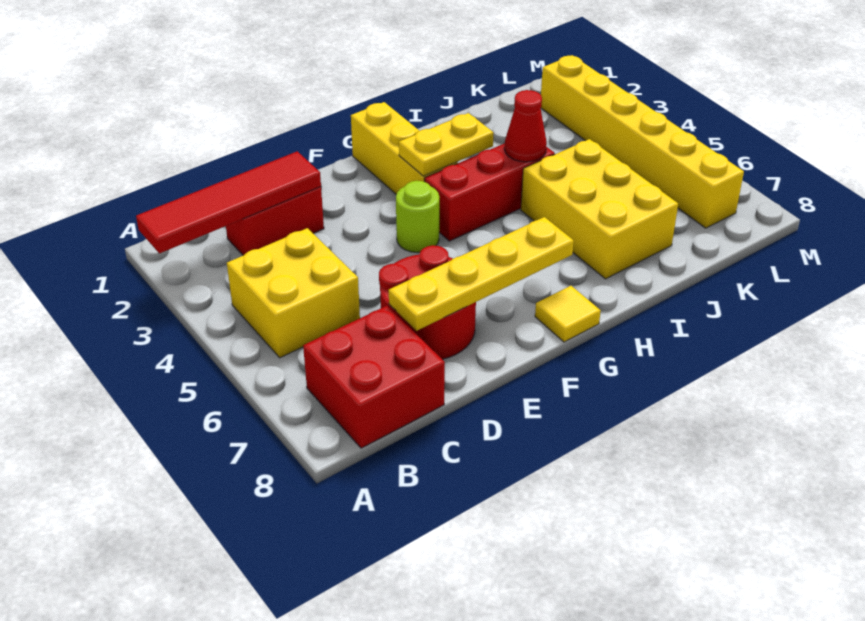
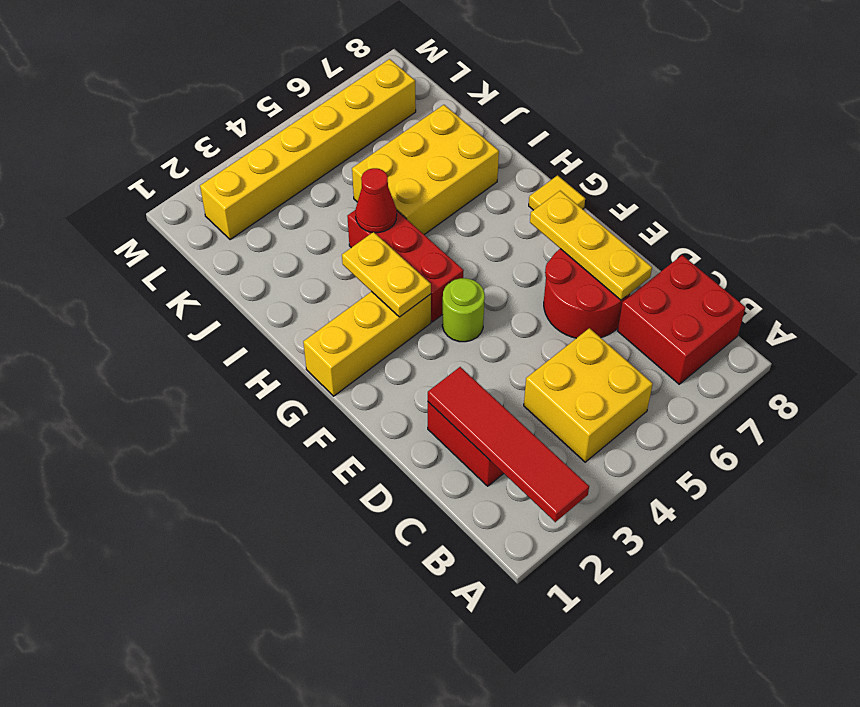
yellow plate D7:G7 level 2 -> yellow plate D7:F7 level 2

